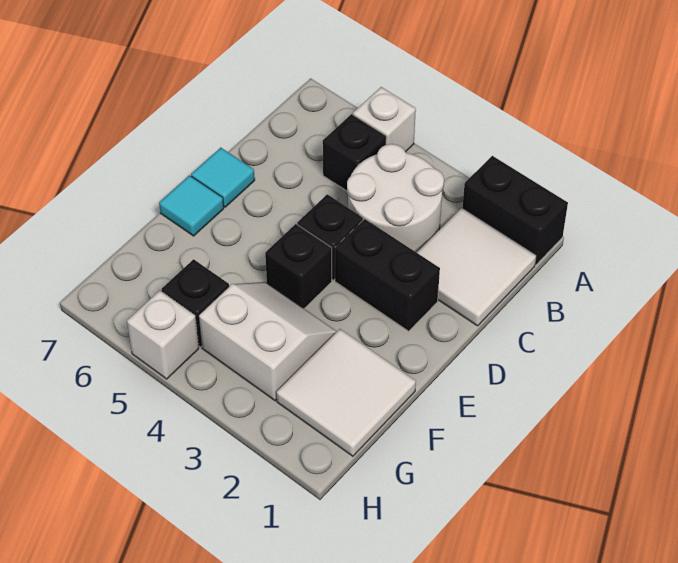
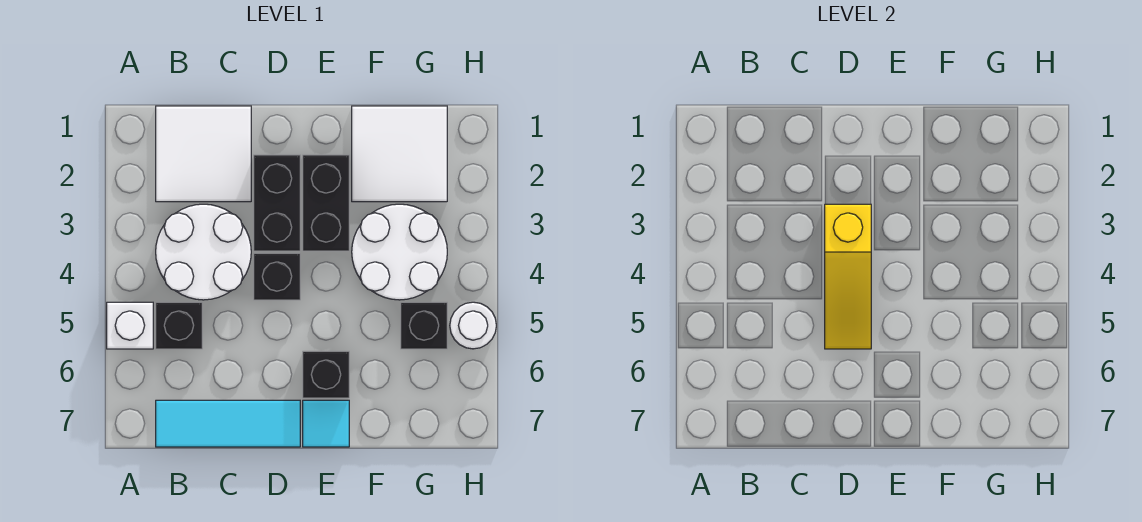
black brick A1:A2 level 1 -> black brick E2:E3 level 1
none -> yellow slope D3:D5 level 2 top 3
cyan tile D7 level 1 -> cyan tile B7:D7 level 1
black brick E4 level 1 -> black brick E6 level 1
white slope F3:G4 level 1 top G -> white round brick F3:G4 level 1
white brick H5 level 1 -> white round brick H5 level 1

